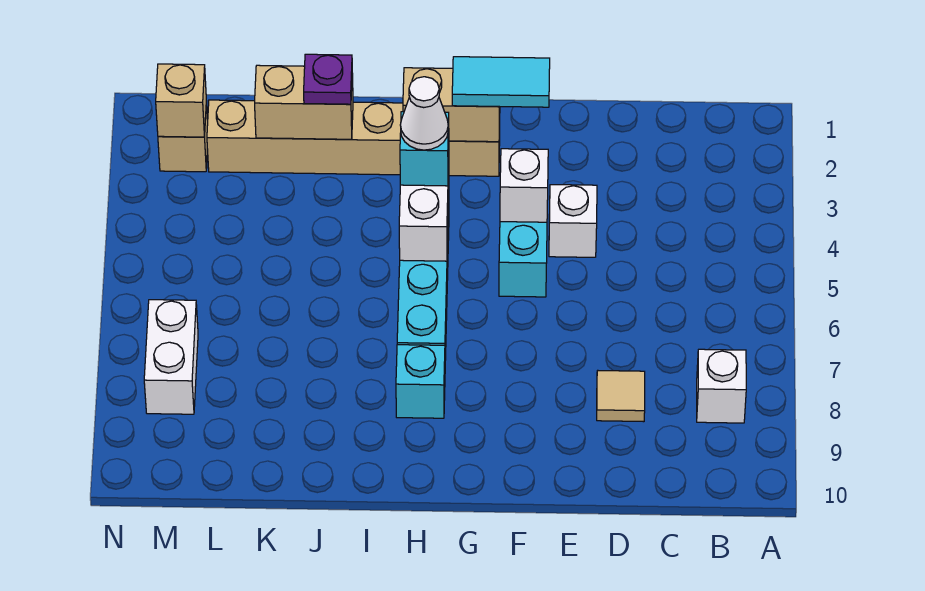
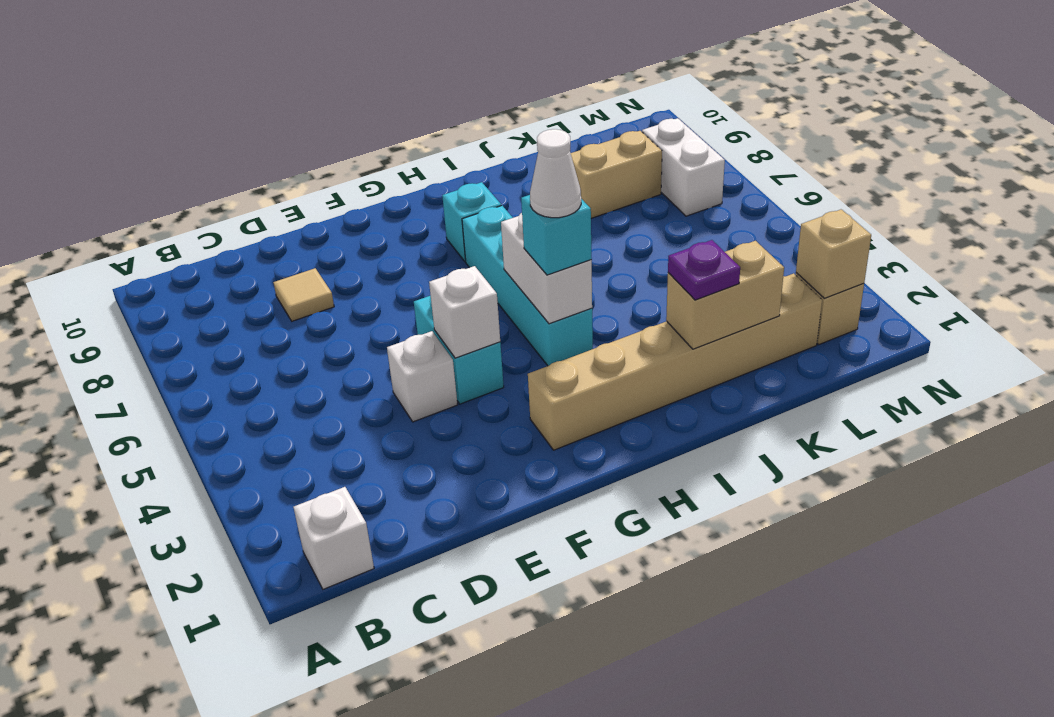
white brick B8 level 1 -> white brick B1 level 1
cyan tile F2:G2 level 3 -> none
tan brick G2:H2 level 2 -> tan brick K8:L8 level 1

